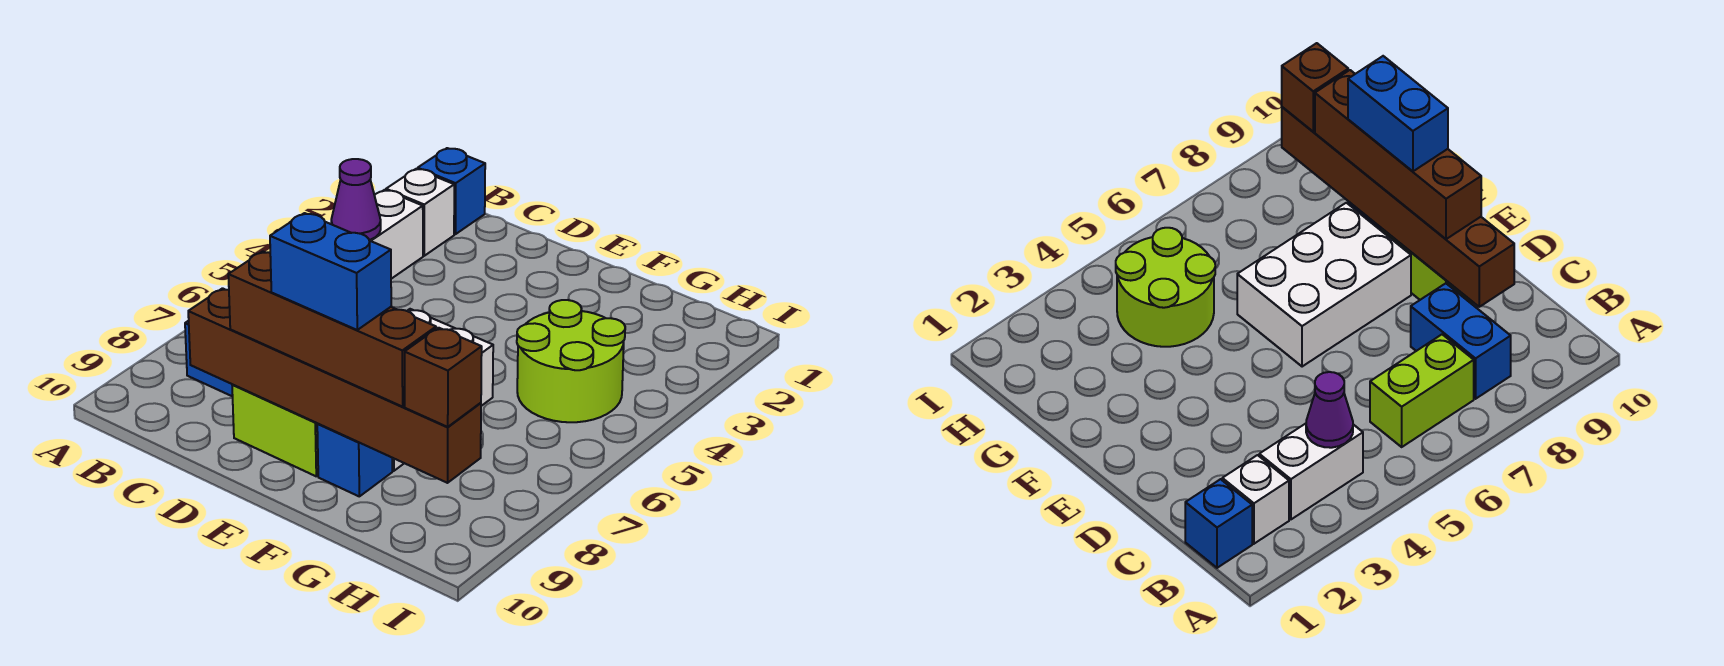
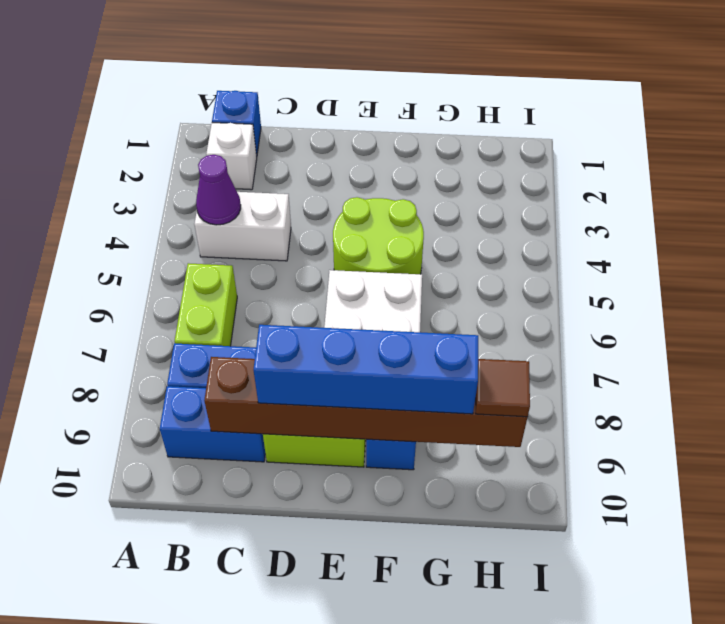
white brick B3:B4 level 1 -> white brick B4:C4 level 1
brown brick D9:G9 level 3 -> blue brick D9:G9 level 3
blue brick E9:F9 level 4 -> blue brick B9:C9 level 1
lime round brick G4:H5 level 1 -> lime round brick E4:F5 level 1
brown brick H9 level 3 -> brown tile H9 level 3

